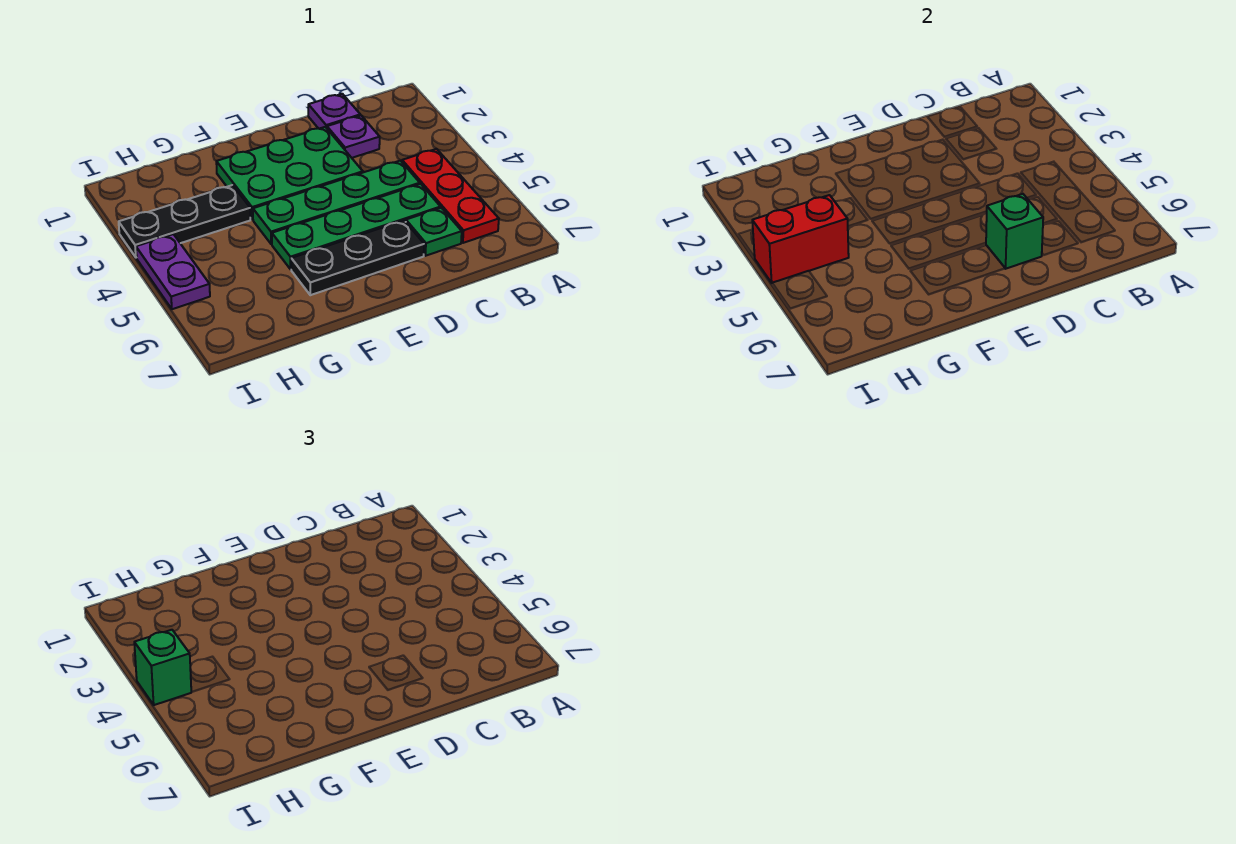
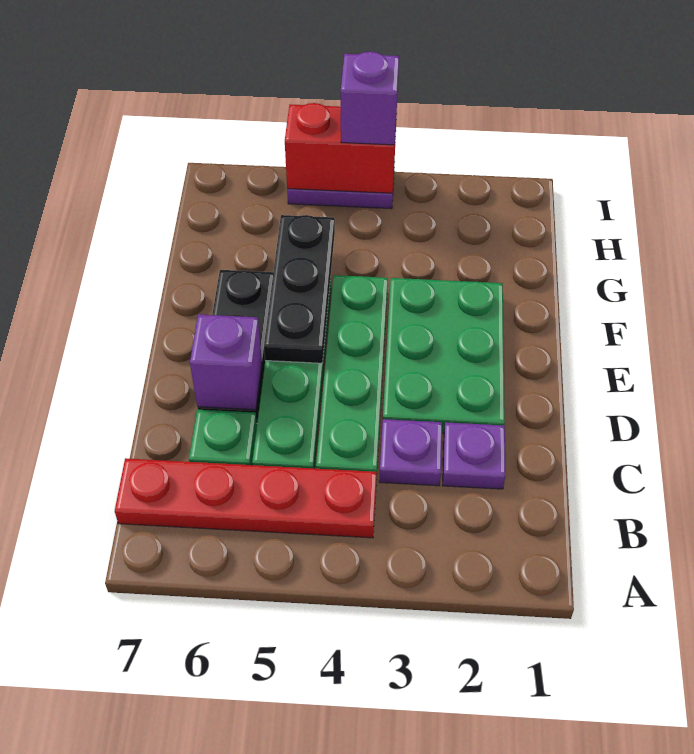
red plate B4:B6 level 1 -> red plate B4:B7 level 1
purple plate C1 level 1 -> purple plate C3 level 1
green brick D6 level 2 -> purple brick D6 level 2
black plate G3:I3 level 1 -> black plate E5:G5 level 2
red brick H4:I4 level 2 -> red brick I4:I5 level 2
green brick I4 level 3 -> purple brick I4 level 3

